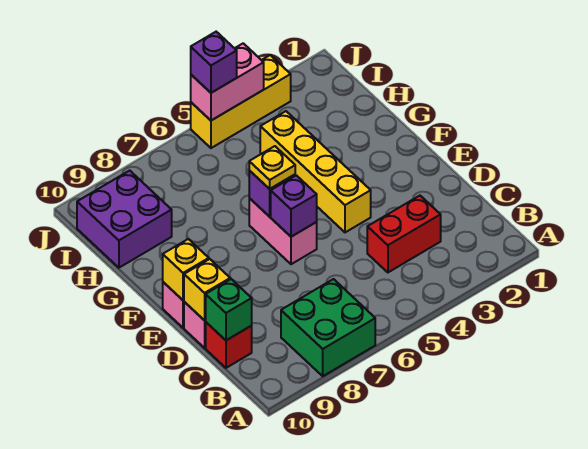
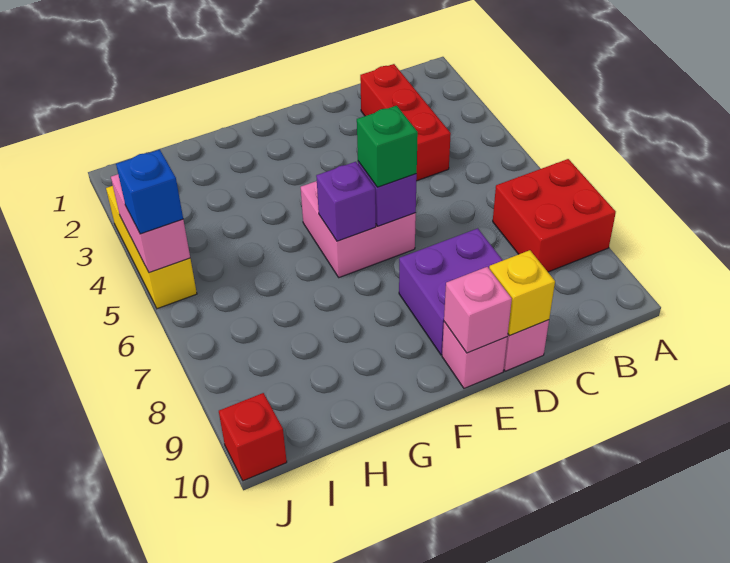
green brick A7:B8 level 1 -> red brick A7:B8 level 1
red brick C3:C4 level 1 -> red brick C2:C4 level 1
red brick C10 level 1 -> red brick J10 level 1
green brick C10 level 2 -> green brick E6 level 3
yellow brick E4:H4 level 1 -> none
pink brick E6:F6 level 1 -> pink brick E5:F6 level 1
yellow brick E10 level 2 -> pink brick E10 level 2
yellow plate F6 level 3 -> none
purple brick H9:I10 level 1 -> purple brick D8:E9 level 1
purple brick J5 level 3 -> blue brick J5 level 3

